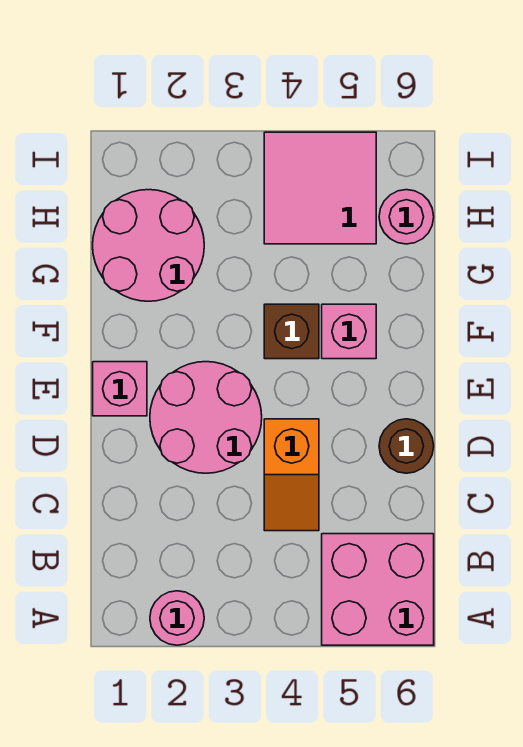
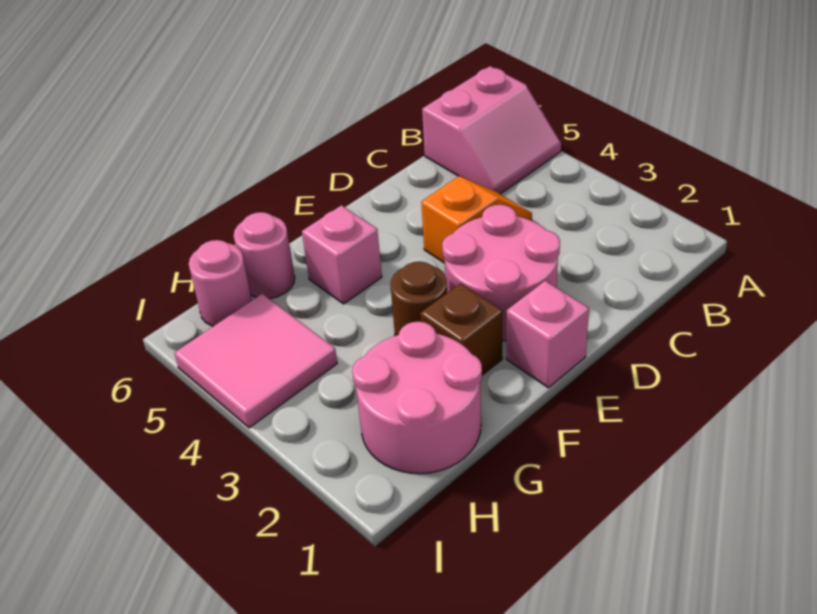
pink round brick A2 level 1 -> pink round brick G6 level 1
pink brick A5:B6 level 1 -> pink slope A5:B6 level 1 top 6
brown round brick D6 level 1 -> brown round brick F3 level 1
brown brick F4 level 1 -> brown brick F2 level 1

